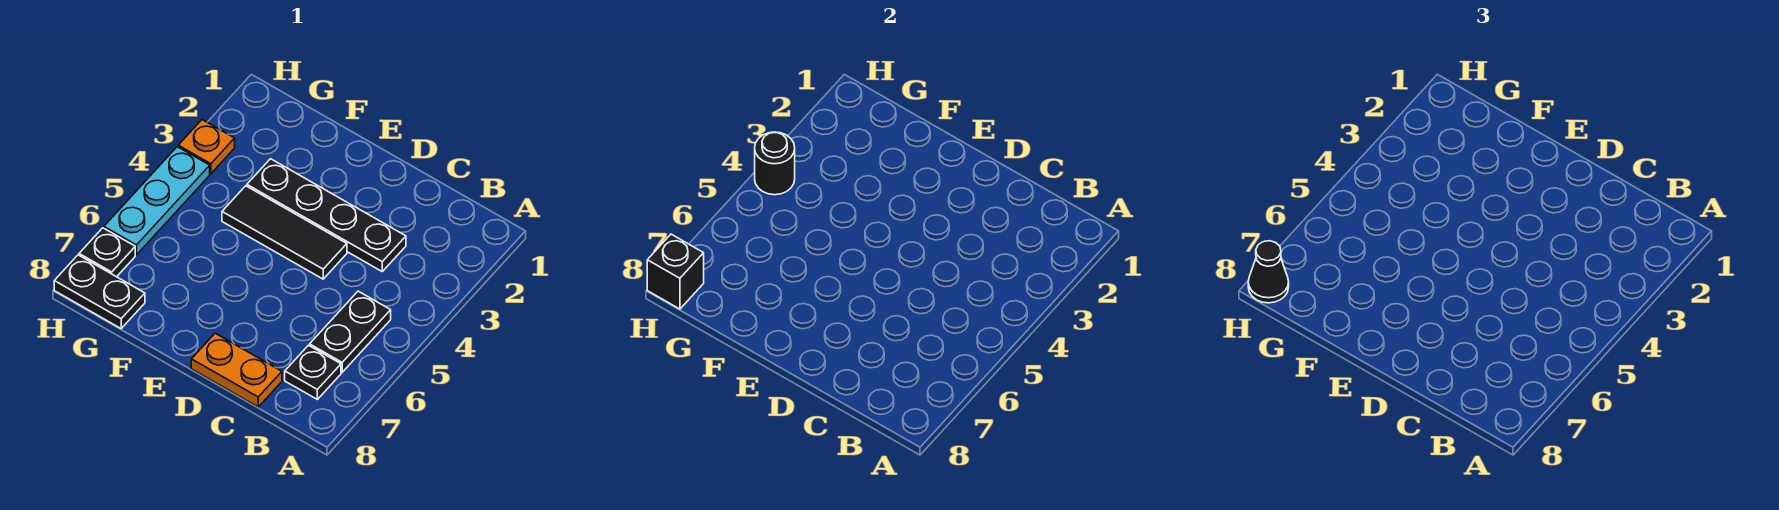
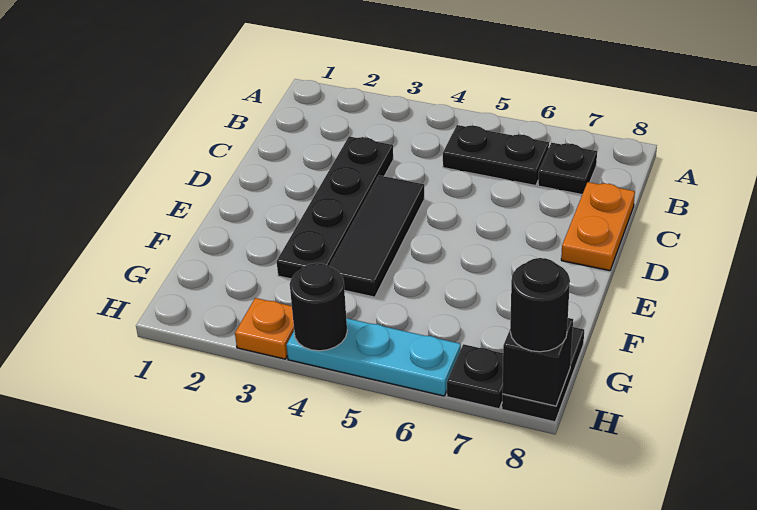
black cone H8 level 3 -> black round brick H8 level 3

